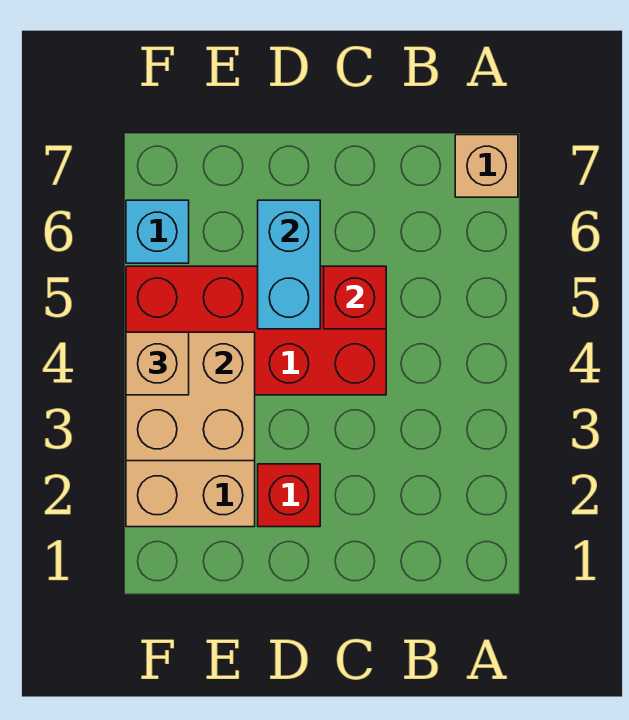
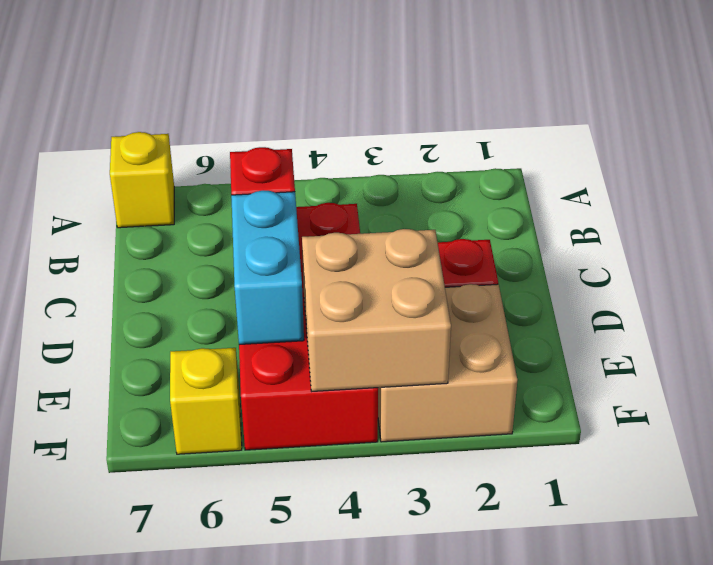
tan brick A7 level 1 -> yellow brick A7 level 1
cyan brick D5:D6 level 2 -> cyan brick D5:E5 level 2
tan brick F4 level 3 -> none
cyan brick F6 level 1 -> yellow brick F6 level 1

